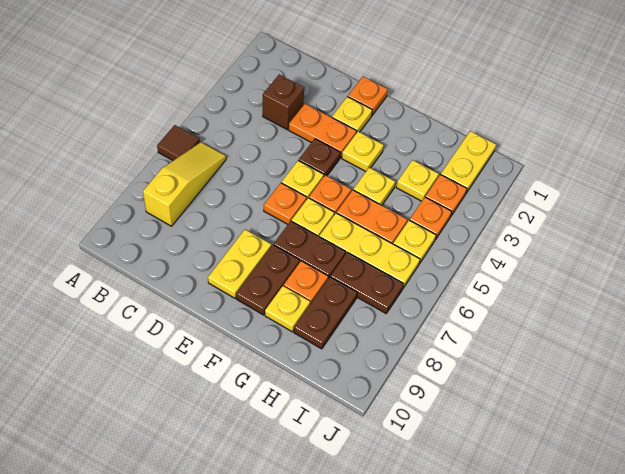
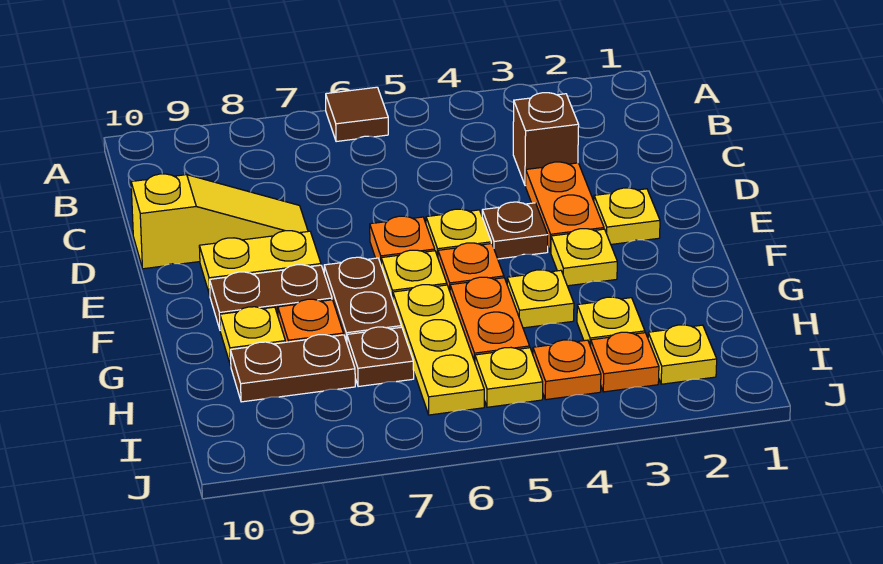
yellow slope B6:B8 level 1 top 8 -> yellow slope D8:D10 level 1 top 10
orange plate E1 level 1 -> none
brown plate H7:I7 level 1 -> brown plate H7 level 1
yellow plate I1:I2 level 1 -> yellow plate I2 level 1

